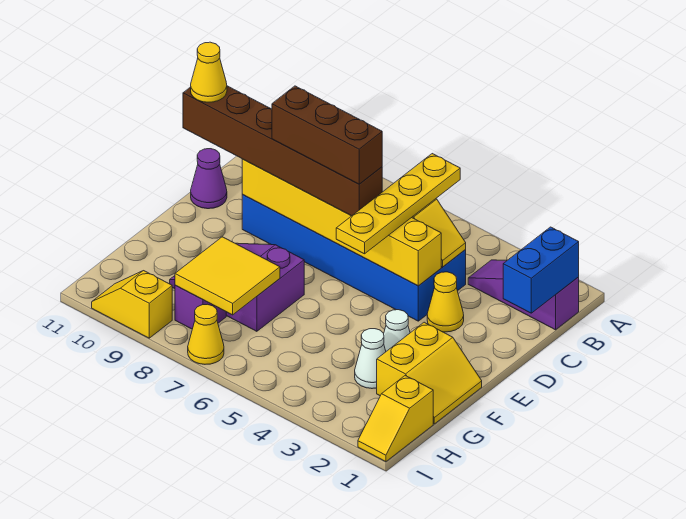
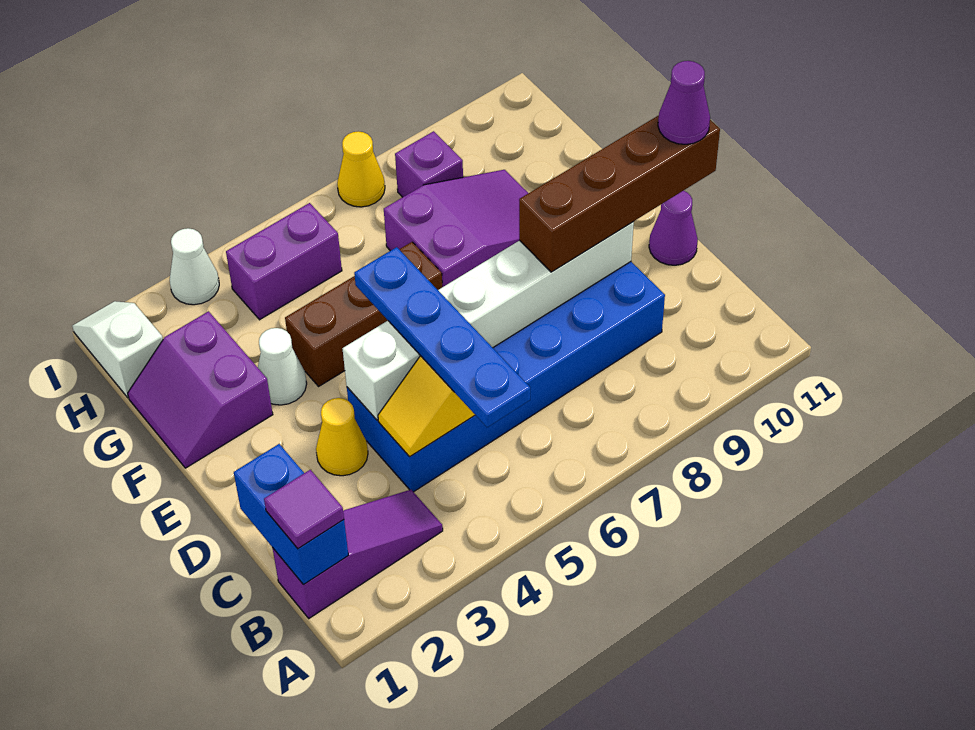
none -> purple tile B1 level 3
yellow plate B5:E5 level 3 -> blue plate B5:E5 level 3
yellow brick D4:D9 level 2 -> white brick D4:D9 level 2
brown brick D6:D11 level 3 -> brown brick D8:D11 level 3
brown brick D6:D8 level 4 -> brown brick F4:F6 level 1
yellow cone D11 level 4 -> purple cone D11 level 4
yellow slope F1:G2 level 1 top 2 -> purple slope F1:G2 level 1 top 2
white cone G3 level 1 -> white cone I3 level 1
yellow tile G7:H8 level 2 -> none
yellow slope H1:I1 level 1 top H -> white slope H1:I1 level 1 top H
none -> purple brick H4:H5 level 1
yellow slope I9:I10 level 1 top 9 -> none

